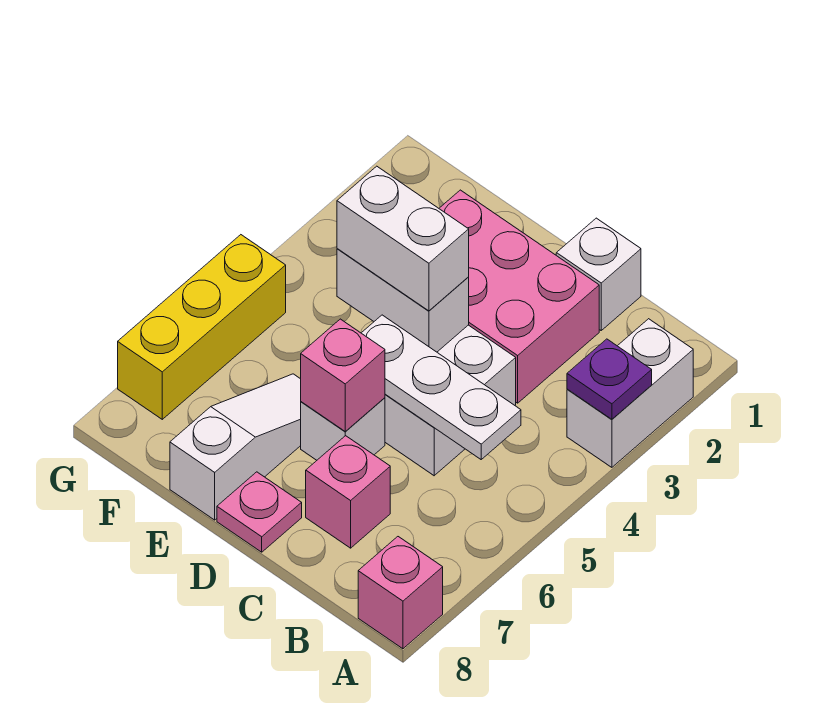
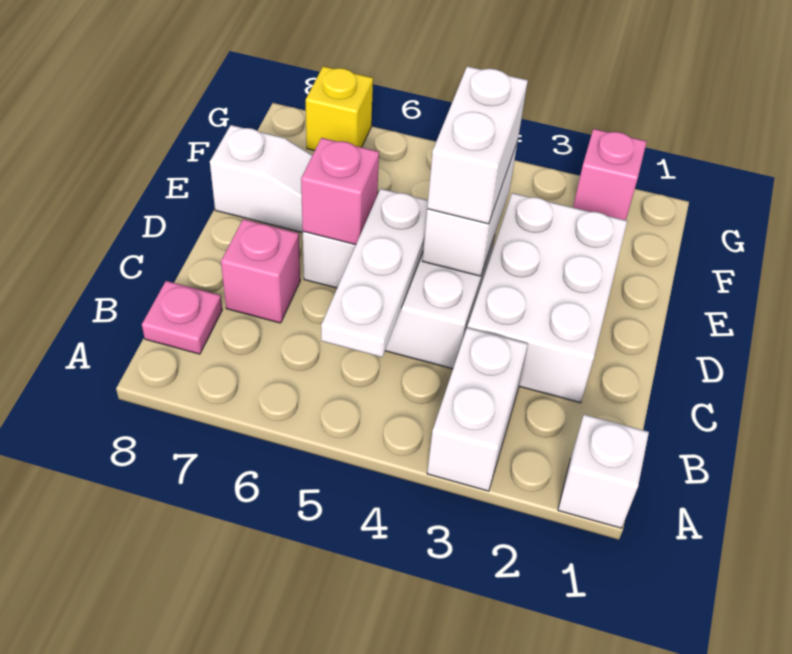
white brick A2:A3 level 1 -> white brick A3:B3 level 1
purple plate A3 level 2 -> none
pink brick A8 level 1 -> pink brick G2 level 1
white brick C1 level 1 -> white brick A1 level 1
pink brick C2:E3 level 1 -> white brick C2:E3 level 1
pink plate D8 level 1 -> pink plate B8 level 1
yellow brick G5:G7 level 1 -> yellow brick G7 level 1

